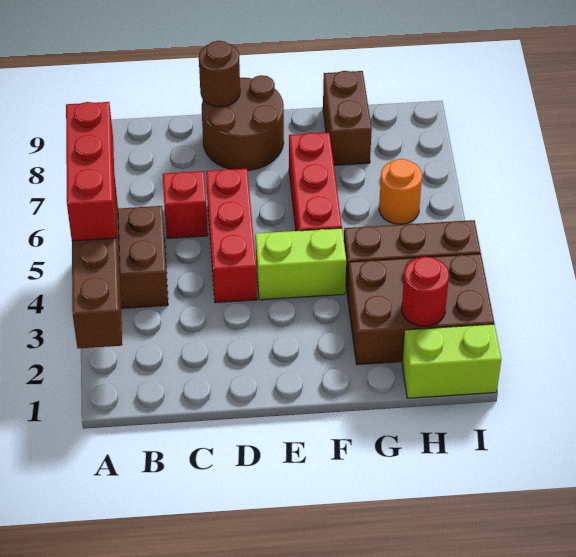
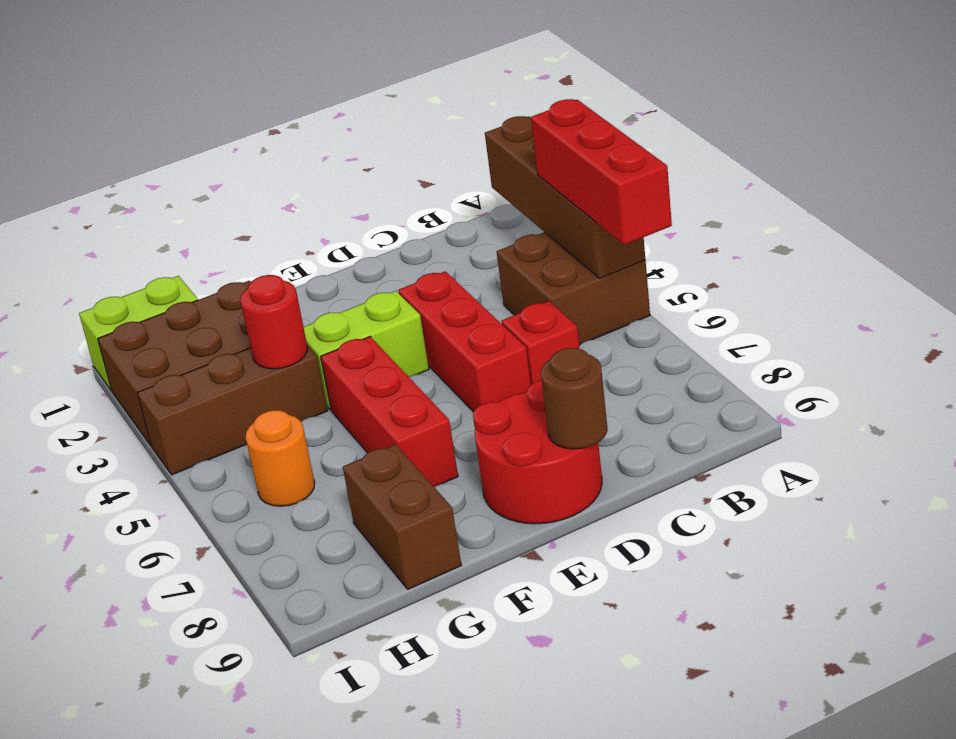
brown round brick D8:E9 level 1 -> red round brick D8:E9 level 1
red round brick H2 level 2 -> red round brick G4 level 2

